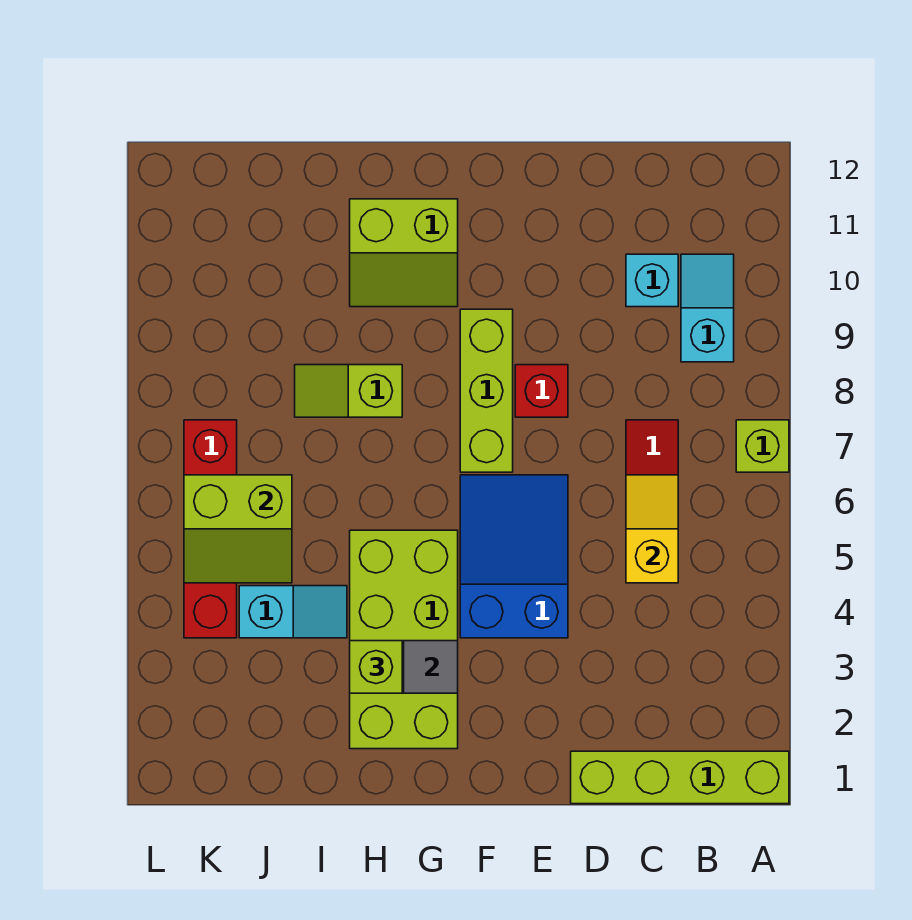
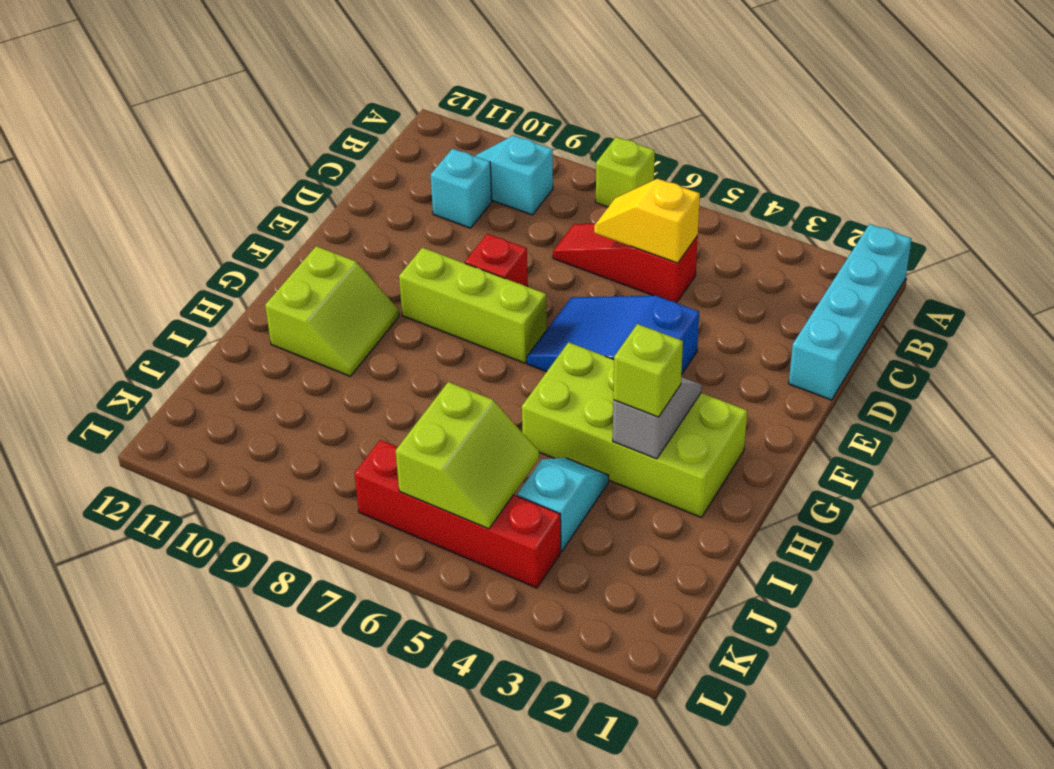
lime brick A1:D1 level 1 -> cyan brick A1:D1 level 1
lime slope H8:I8 level 1 top H -> none

